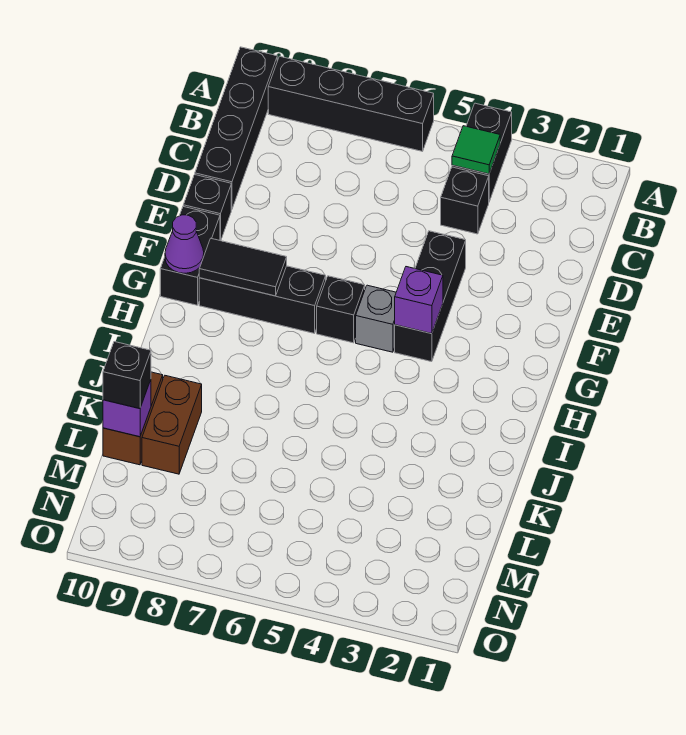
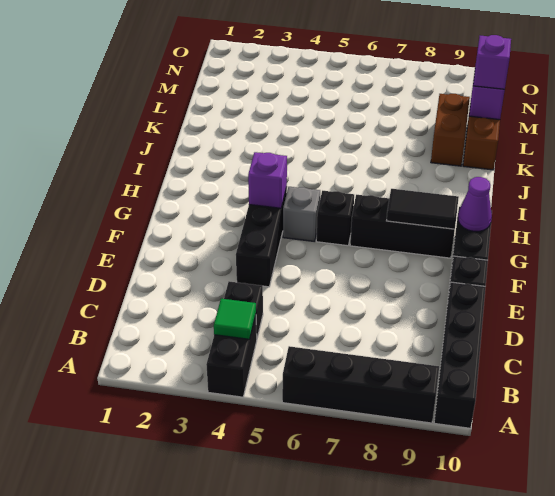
black brick L10 level 3 -> purple brick L10 level 3

